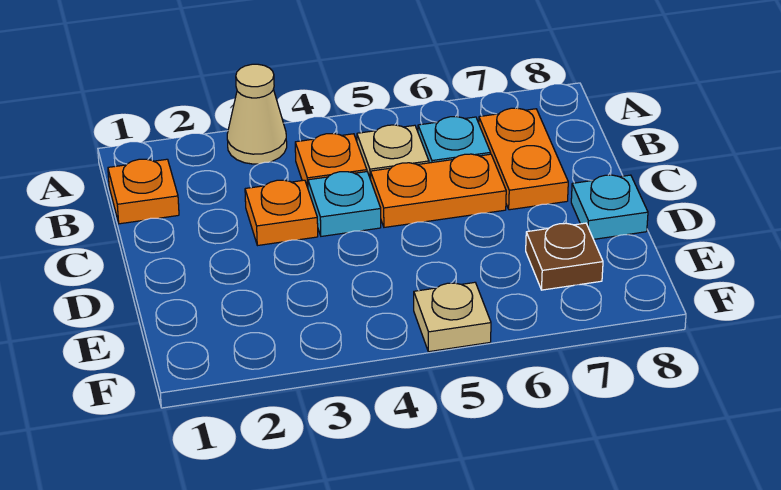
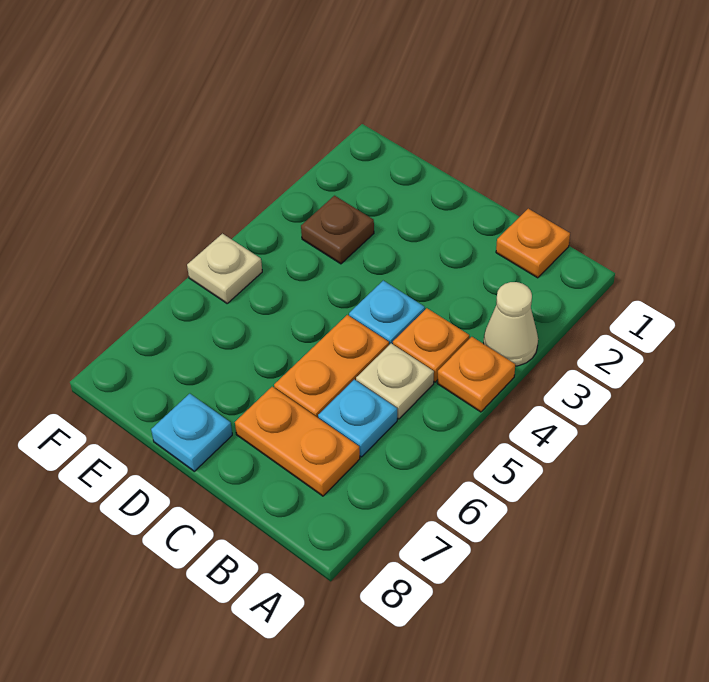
orange plate C3 level 1 -> orange plate A4 level 1
brown plate E7 level 1 -> brown plate E3 level 1

